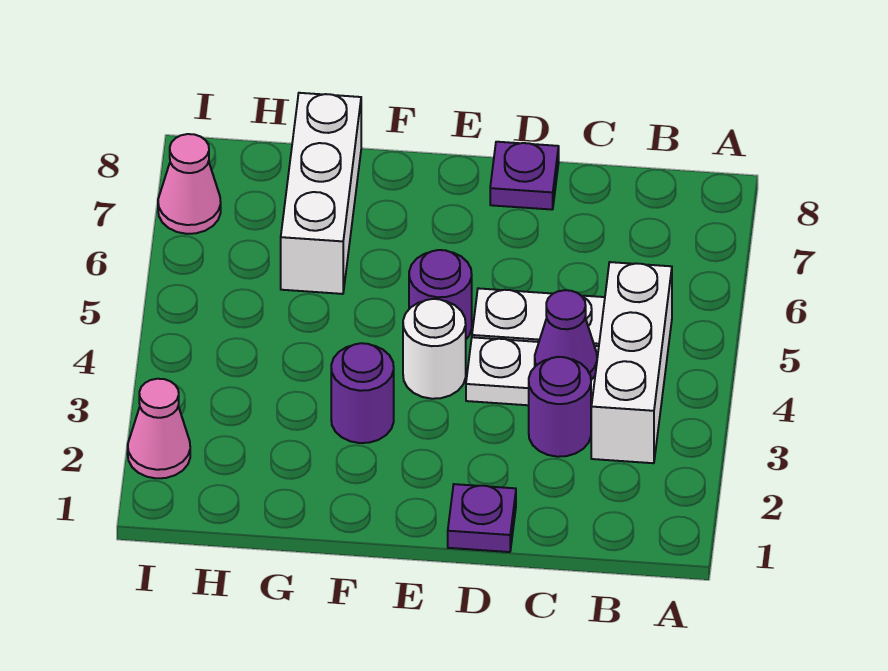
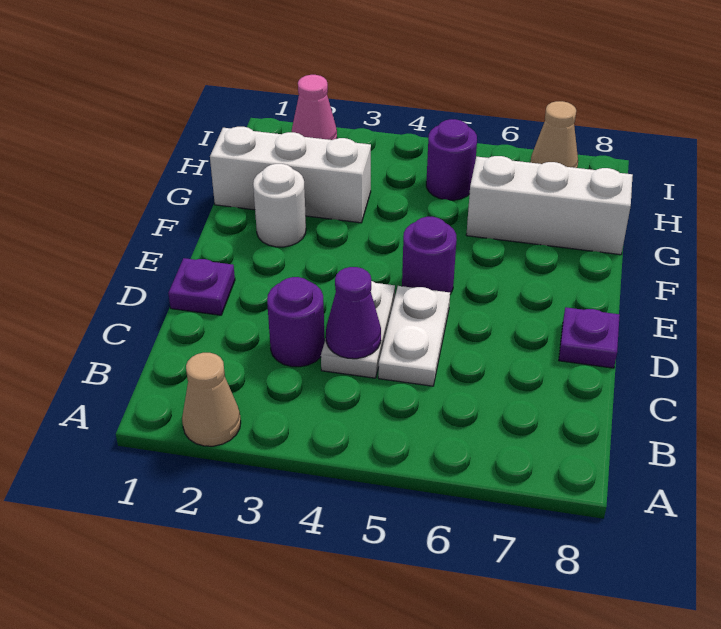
none -> tan cone A2 level 1
white brick B3:B5 level 1 -> white brick G1:G3 level 1
white round brick E4 level 1 -> white round brick F2 level 1
purple round brick F3 level 1 -> purple round brick H5 level 1
pink cone I7 level 1 -> tan cone I7 level 1

